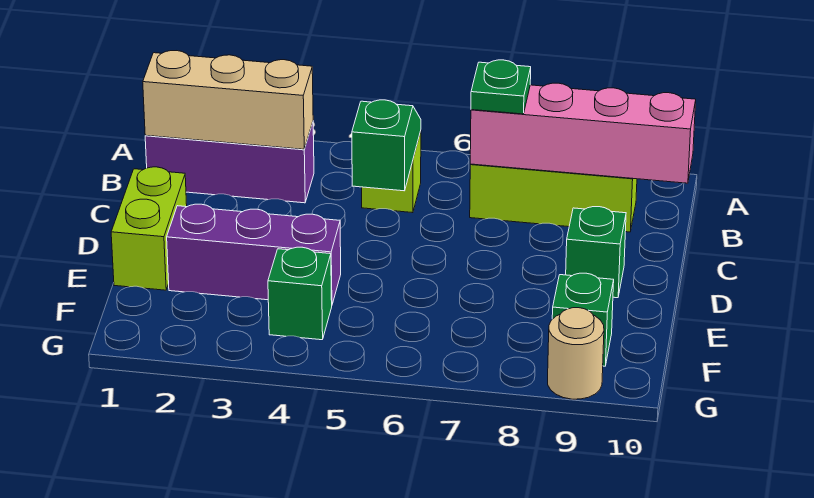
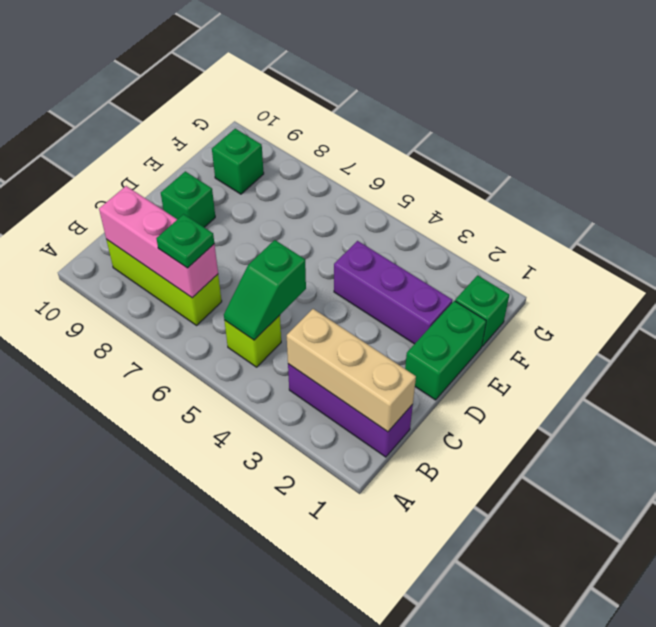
pink brick B7:B10 level 2 -> pink brick B7:B9 level 2
lime brick D1:E1 level 1 -> green brick D1:E1 level 1
green brick F4 level 1 -> green brick F1 level 1
tan round brick G9 level 1 -> none

